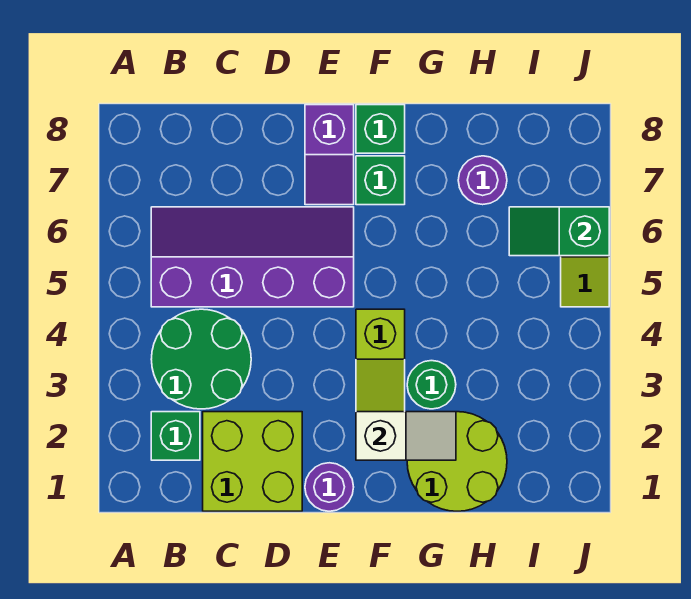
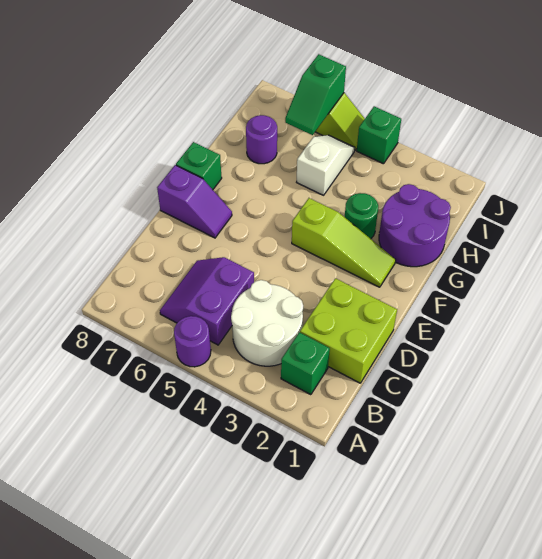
green round brick B3:C4 level 1 -> white round brick B3:C4 level 1
purple slope B5:E6 level 1 top 5 -> purple slope B5:C6 level 1 top 5
purple round brick E1 level 1 -> purple round brick A5 level 1
white slope F2:G2 level 2 top F -> white slope H5:I5 level 1 top H
green brick F7 level 1 -> green brick J4 level 1
lime round brick G1:H2 level 1 -> purple round brick G1:H2 level 1

